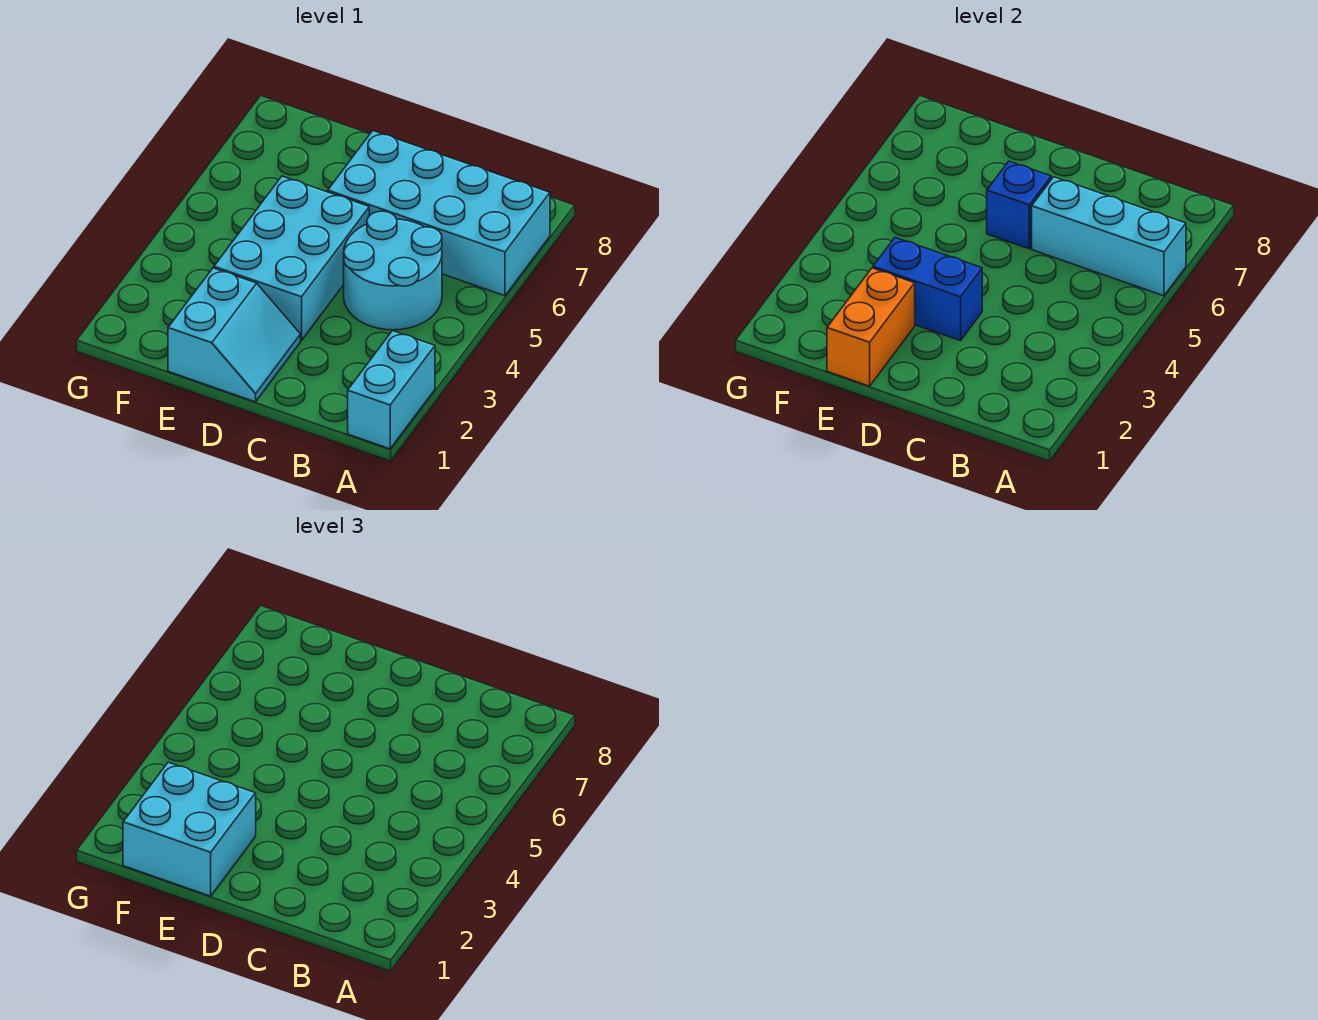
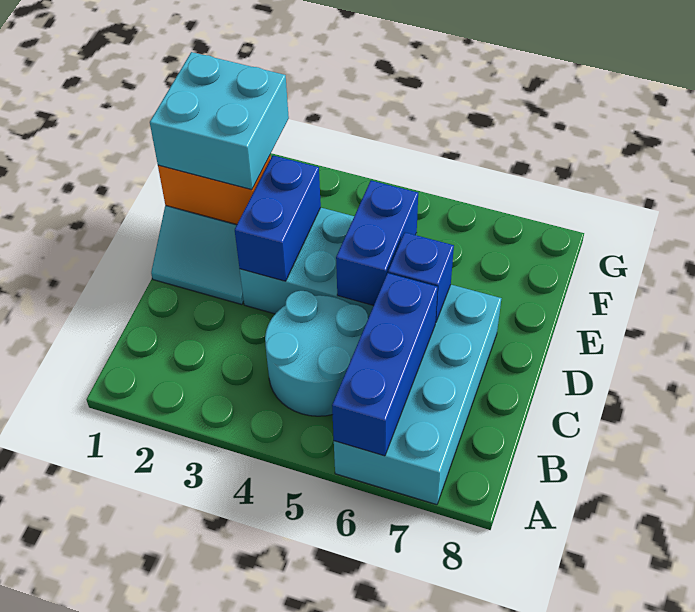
cyan brick A1:A2 level 1 -> none
cyan brick A6:C6 level 2 -> blue brick A6:C6 level 2
none -> blue brick D5:E5 level 2

